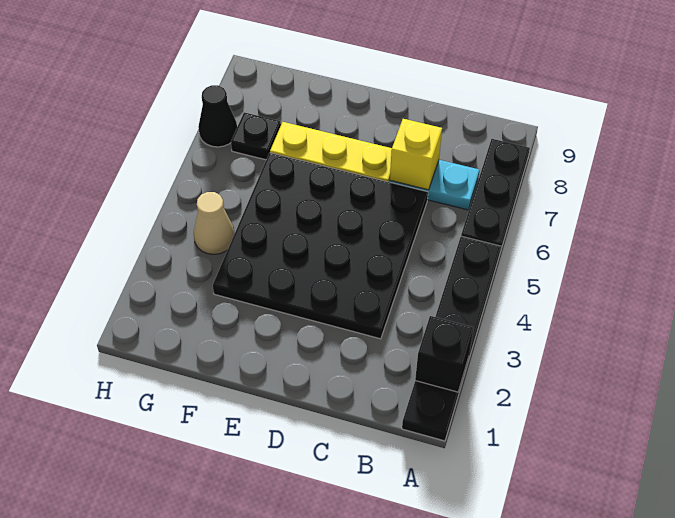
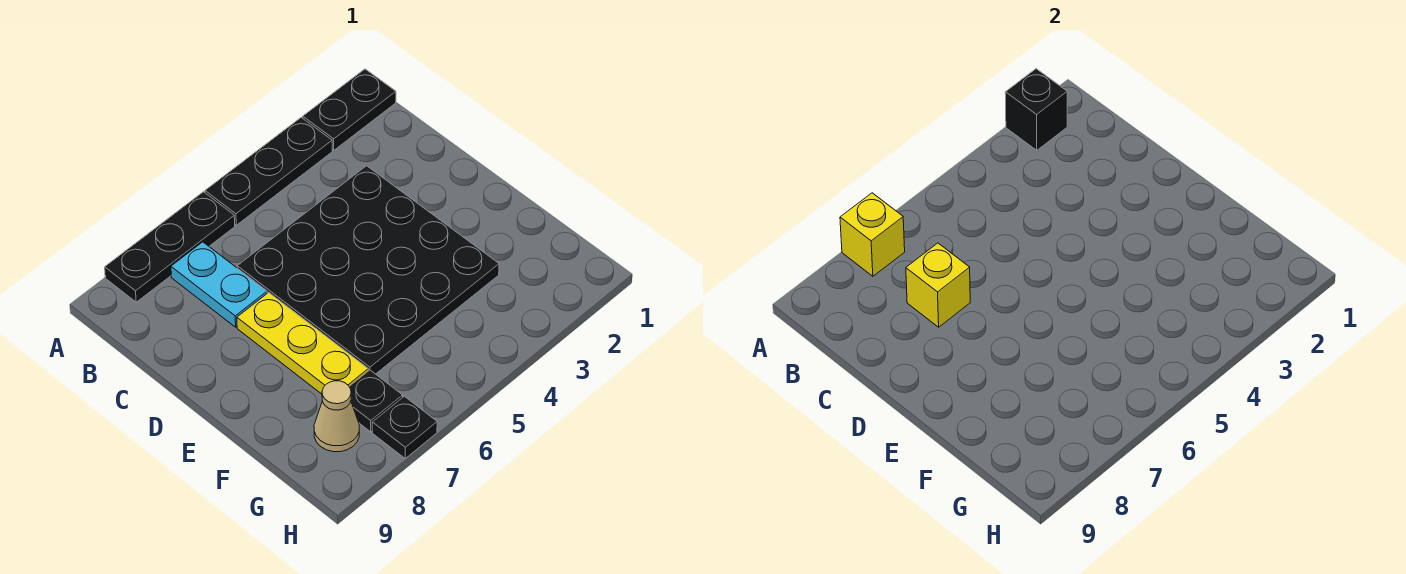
none -> yellow brick A7 level 2
tan cone G4 level 1 -> tan cone G8 level 1
black cone H7 level 1 -> black plate H7 level 1

